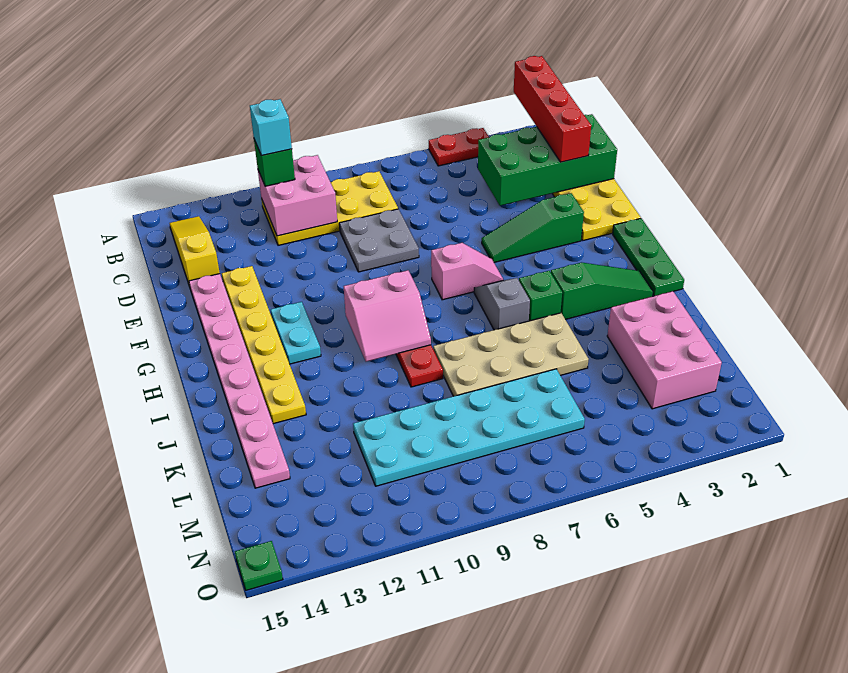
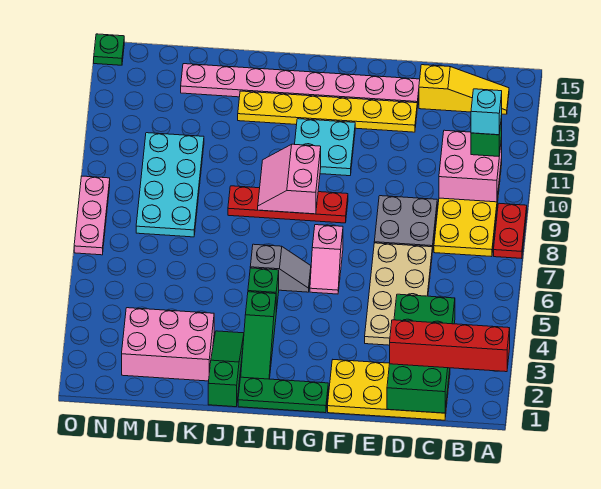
red plate A4:A5 level 1 -> red plate A8:A9 level 1
green slope F3:F5 level 1 top 3 -> green slope J1:J3 level 1 top 1
cyan plate G12:H12 level 1 -> cyan plate G11:H12 level 1
tan plate J5:K8 level 1 -> tan plate D4:E7 level 1
cyan plate L6:M11 level 1 -> cyan plate L8:M11 level 1
none -> pink plate O7:O9 level 1

